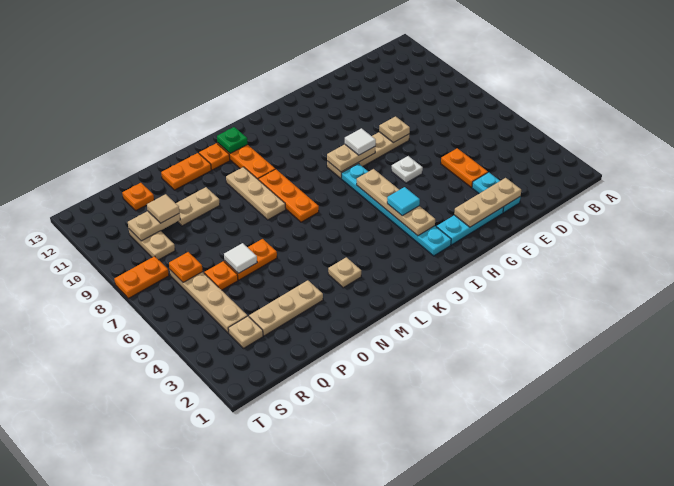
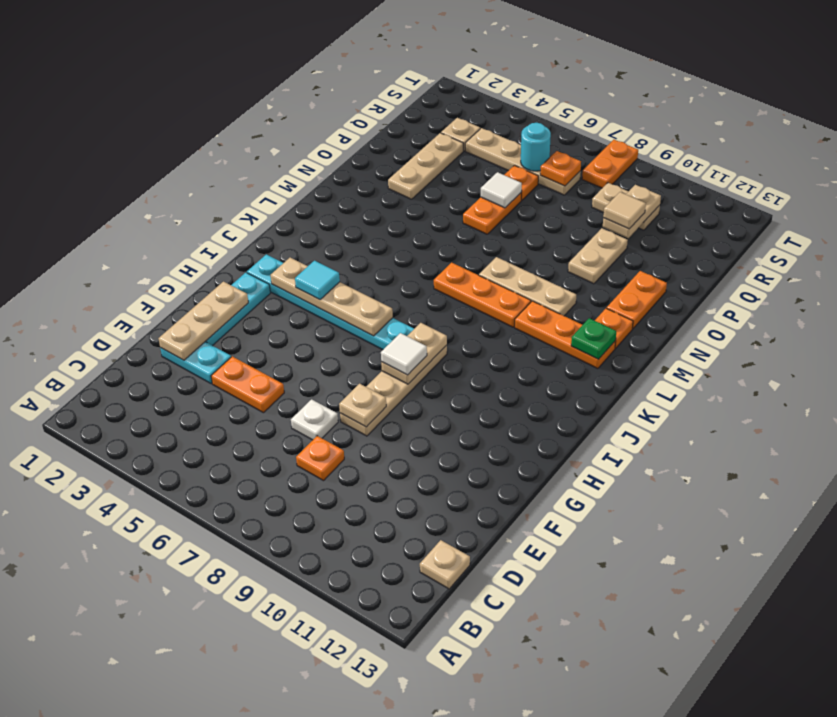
white plate G6 level 1 -> white plate E7 level 1
tan plate M3 level 1 -> tan plate C13 level 1
orange plate Q12 level 1 -> orange plate D8 level 1
none -> cyan round brick R6 level 2

